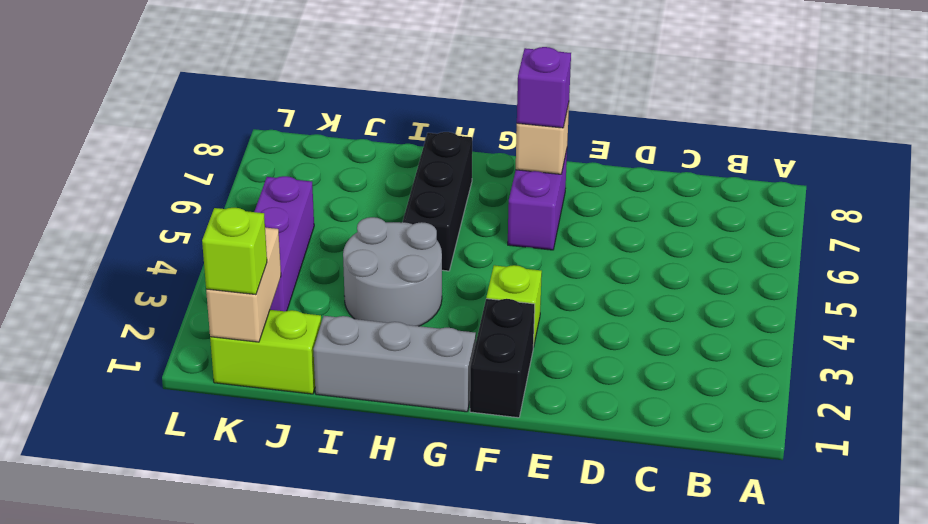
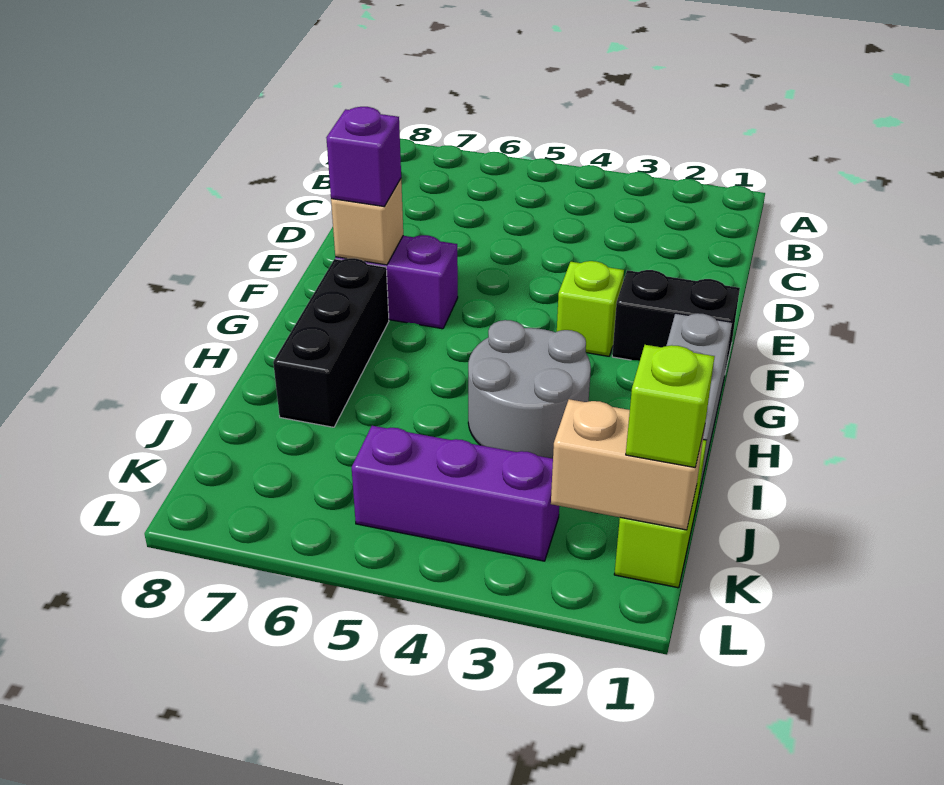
black brick H5:H7 level 1 -> black brick G7:I7 level 1

